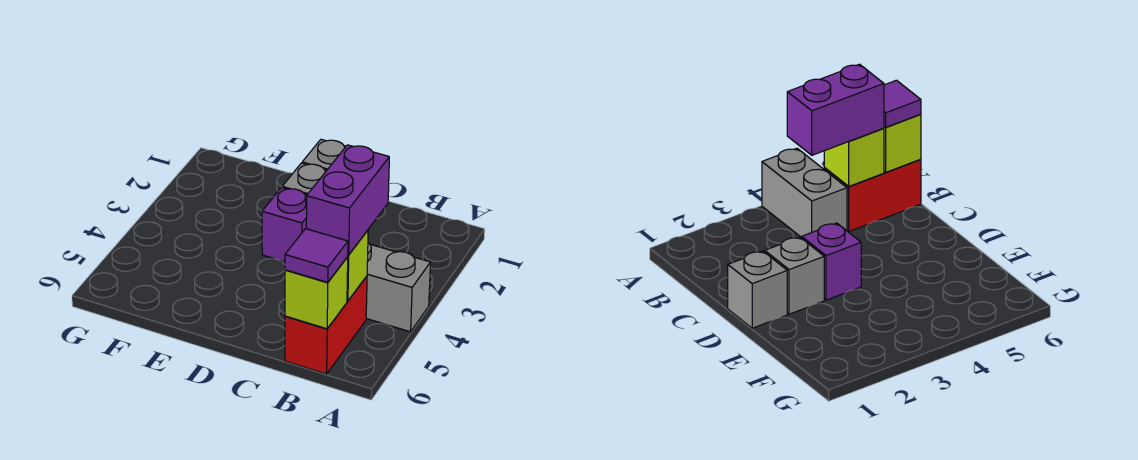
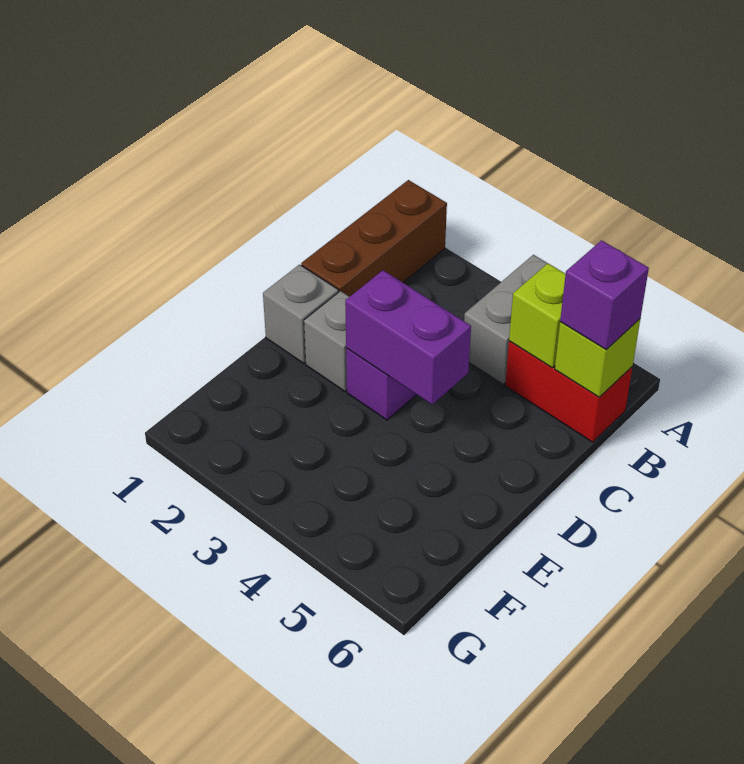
none -> brown brick A1:C1 level 1
purple brick B4:B5 level 3 -> purple brick D3:D4 level 2
purple tile B6 level 3 -> purple brick B6 level 3

